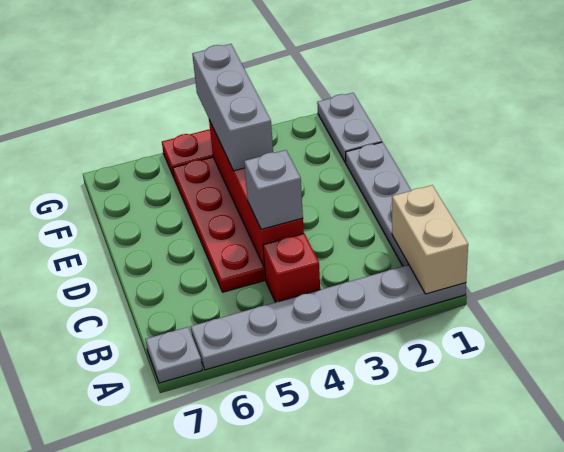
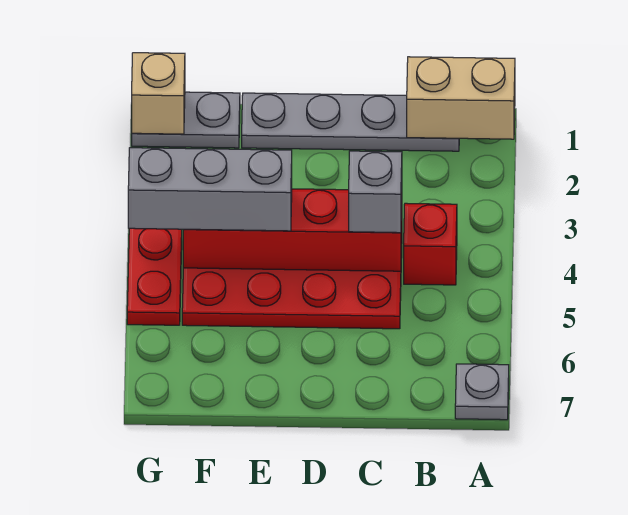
grey plate A1:A6 level 1 -> none
none -> tan brick G1 level 2

